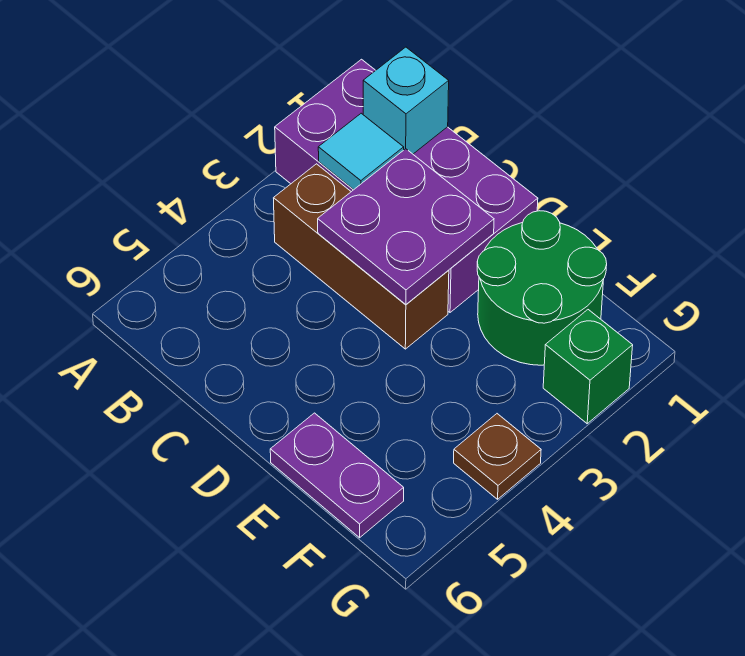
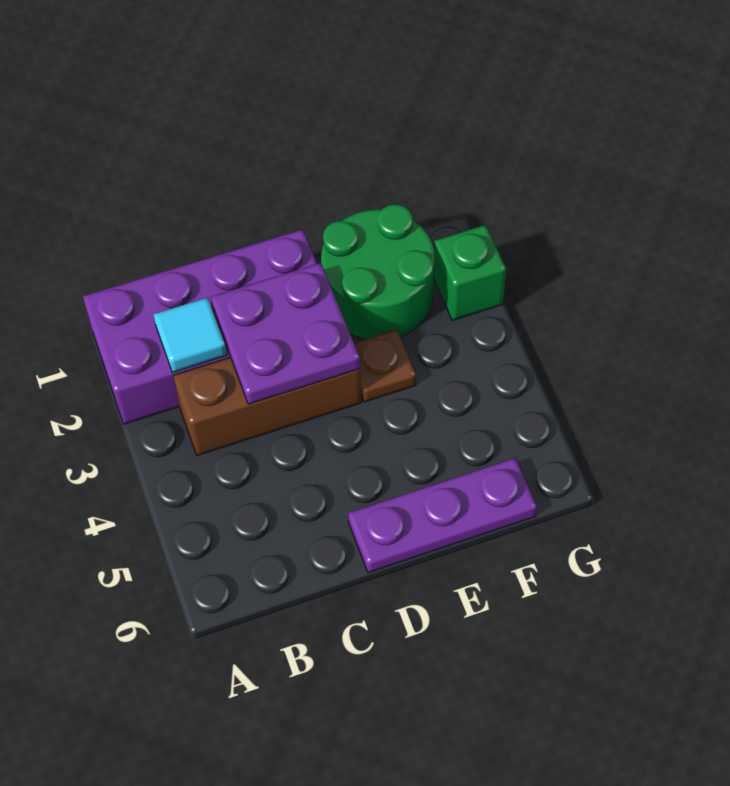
cyan brick B1 level 2 -> none
purple plate E6:F6 level 1 -> purple plate D6:F6 level 1
brown plate G4 level 1 -> brown plate E3 level 1

